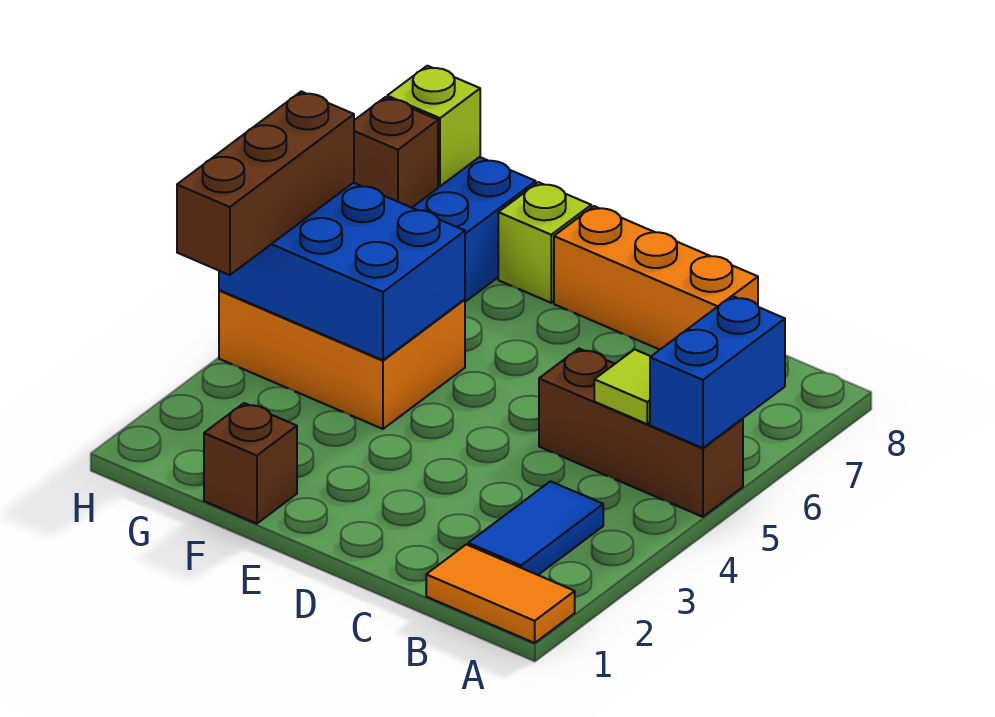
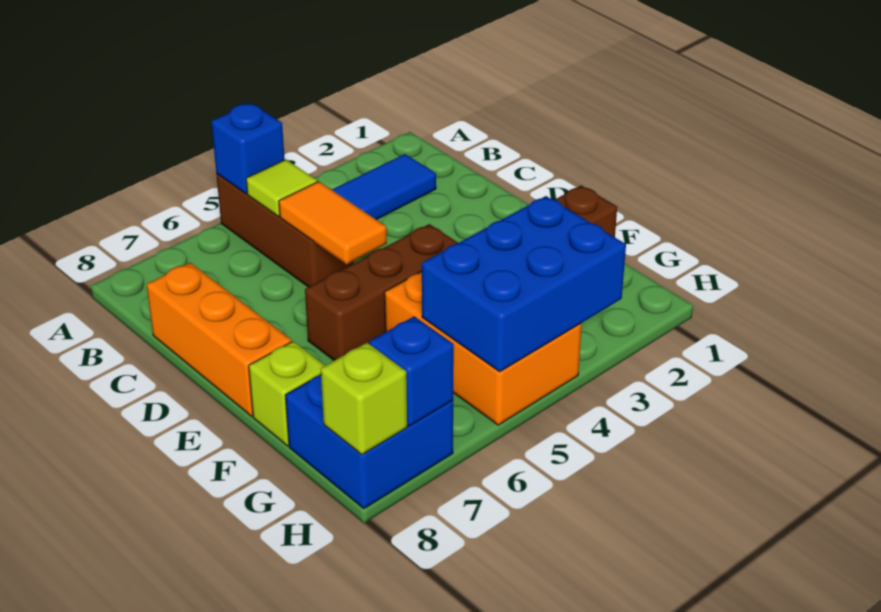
orange tile A1:B1 level 1 -> orange tile C5:D5 level 2
blue brick A5:A6 level 2 -> blue brick A5 level 2
blue brick F4:H5 level 2 -> blue brick G3:H5 level 2
brown brick H3:H5 level 3 -> brown brick E4:E6 level 1
brown brick H7 level 2 -> blue brick H7 level 2

